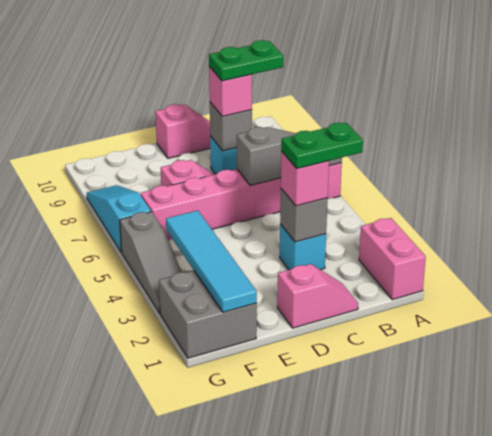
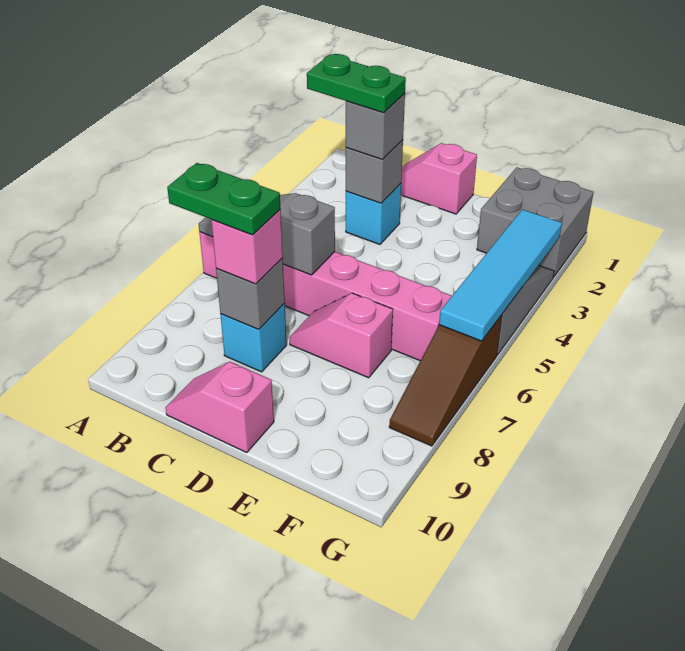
pink brick A1:A2 level 1 -> none
pink brick C3 level 3 -> grey brick C3 level 3
cyan tile F1:F4 level 2 -> cyan tile G3:G6 level 2
cyan slope G6:G8 level 1 top 6 -> brown slope G6:G8 level 1 top 6

